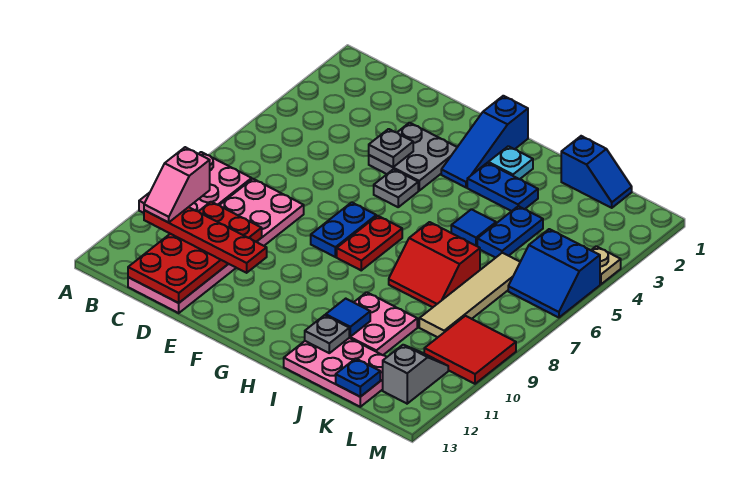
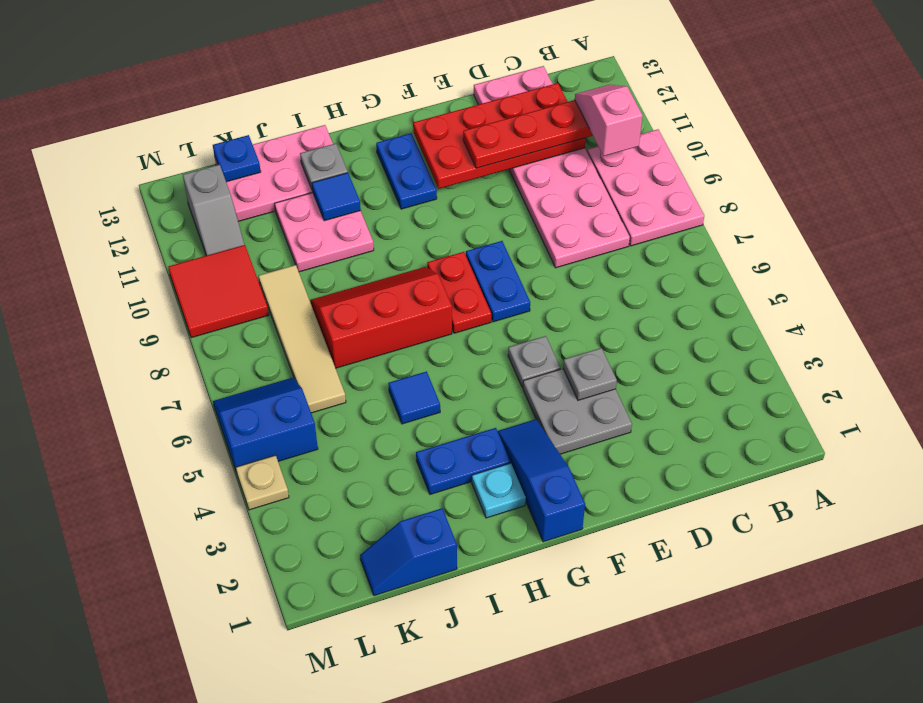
red plate C10:D13 level 2 -> red plate C11:F12 level 2
red slope I7:J8 level 1 top 7 -> red slope H7:J8 level 1 top 7
blue plate J4:J5 level 1 -> blue plate G11:G12 level 1

